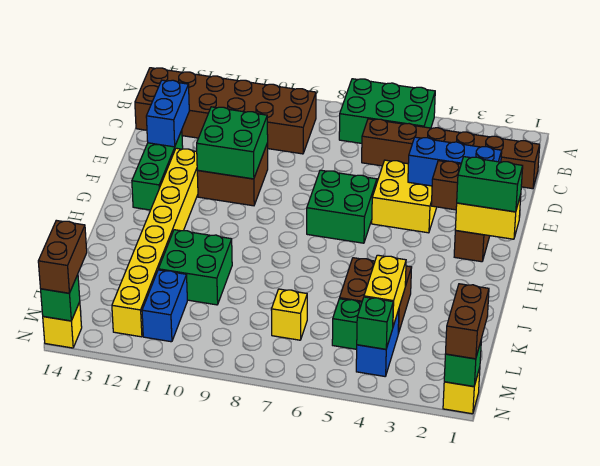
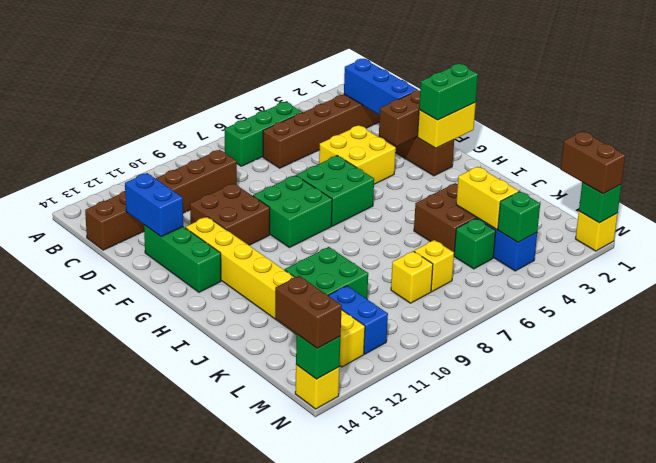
green brick A5:B7 level 1 -> green brick B5:B7 level 1
brown brick B9:C14 level 1 -> brown brick C9:C14 level 1
blue brick E2:E4 level 2 -> blue brick C2:E2 level 2
green brick E10:F11 level 2 -> green brick F8:G9 level 1
none -> yellow brick L8 level 1

